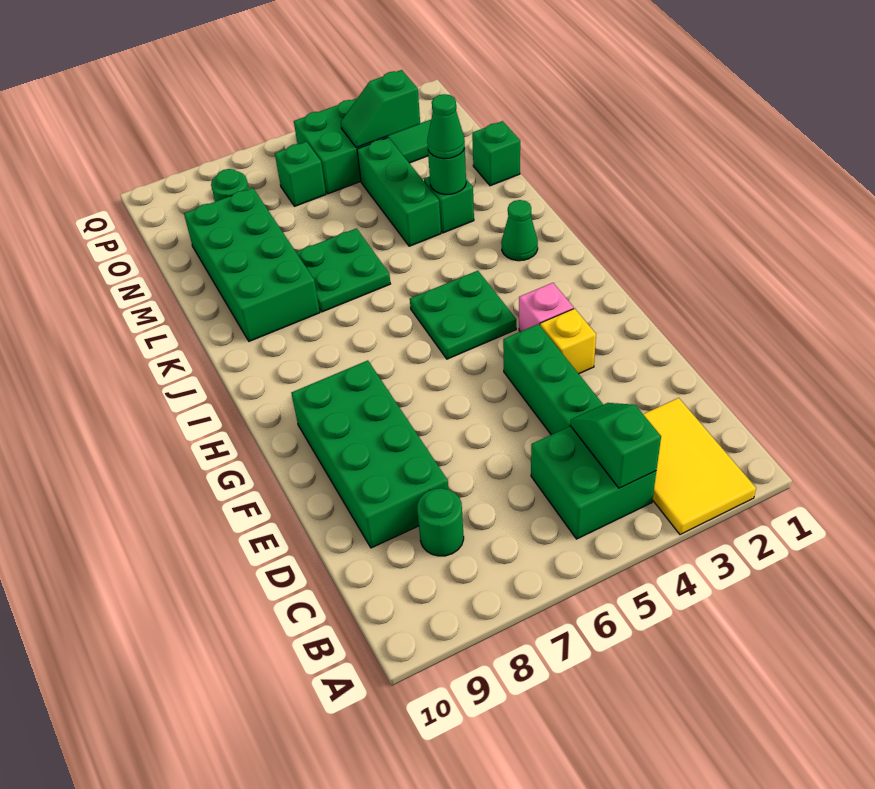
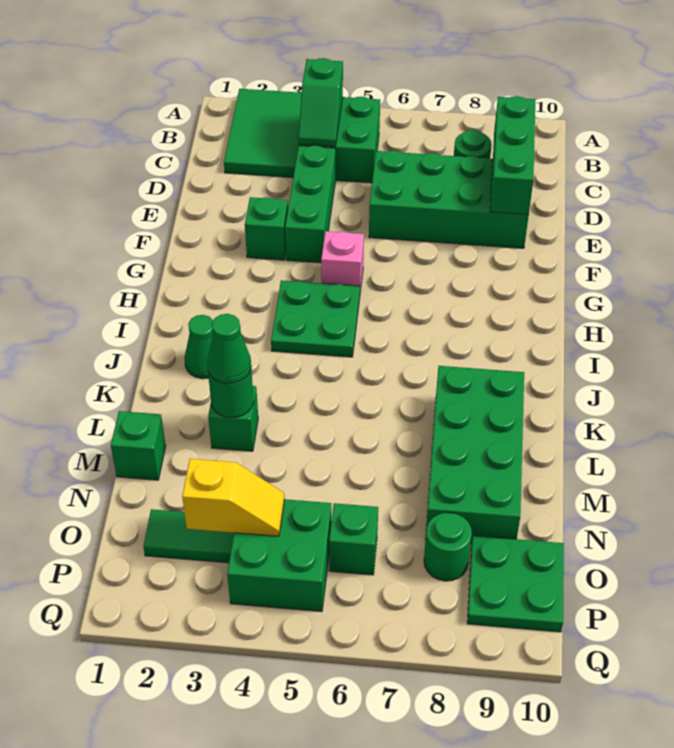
yellow tile A2:C3 level 1 -> green tile A2:C3 level 1
green brick D8:G9 level 1 -> green brick D6:E9 level 1
yellow brick F3 level 1 -> green brick F3 level 1
pink brick G3 level 1 -> pink brick G5 level 1
green plate K6:L7 level 1 -> green plate O9:P10 level 1
green brick L4:N4 level 1 -> green brick C9:E9 level 2
green slope O3:O4 level 2 top 3 -> yellow slope O3:O4 level 2 top 3

